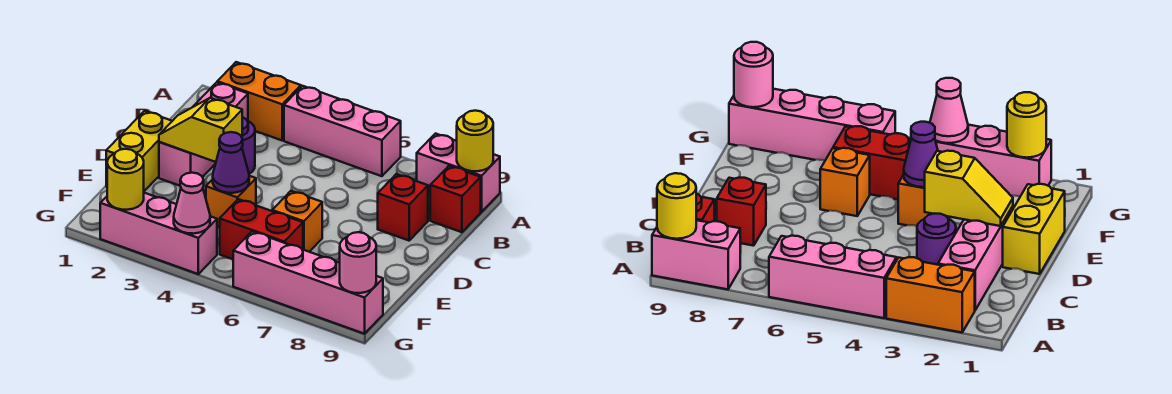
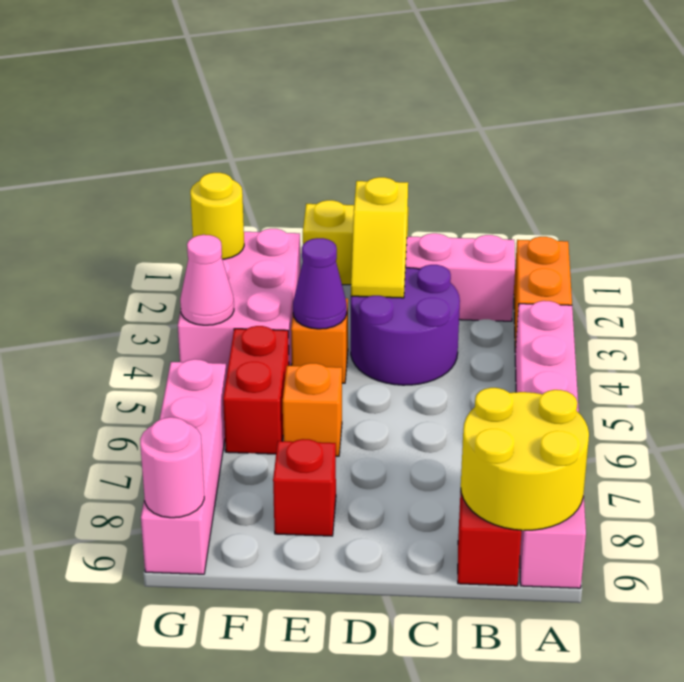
yellow round brick A9 level 2 -> yellow round brick A8:B9 level 2
purple round brick C3 level 1 -> purple round brick C3:D4 level 1
red brick C8 level 1 -> red brick E8 level 1
yellow slope D2:D3 level 2 top 3 -> yellow slope D2:D3 level 2 top 2
pink brick G2:G4 level 1 -> pink brick F2:G4 level 1

